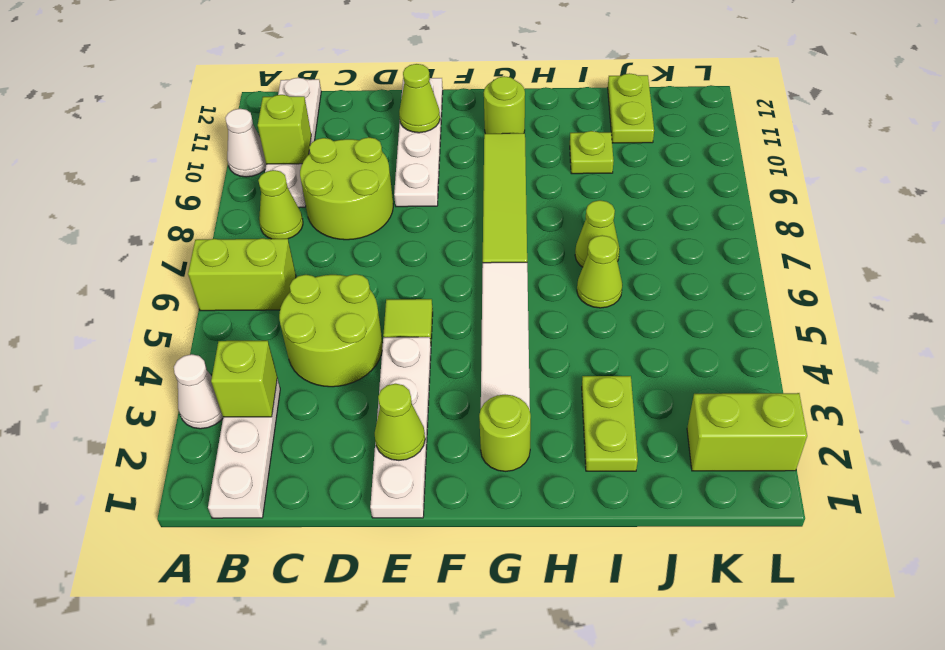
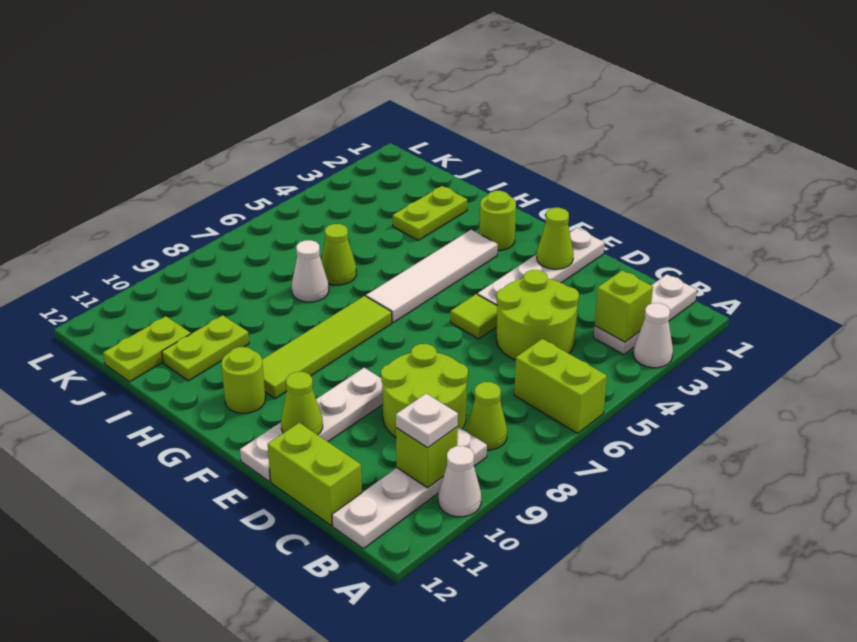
none -> white plate B10 level 3
lime cone I7 level 1 -> white cone I7 level 1
lime plate I10 level 1 -> lime plate I10:I11 level 1
lime brick K2:L2 level 1 -> lime brick C12:D12 level 1

